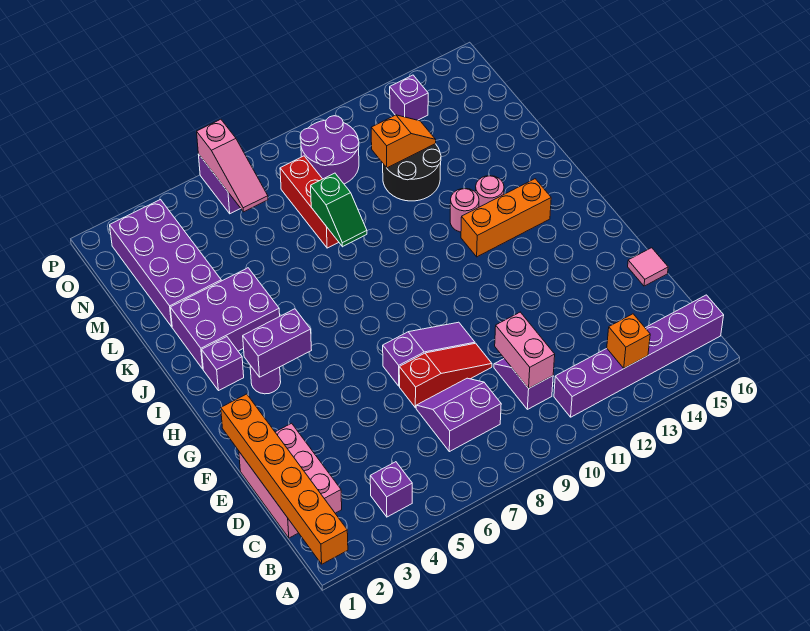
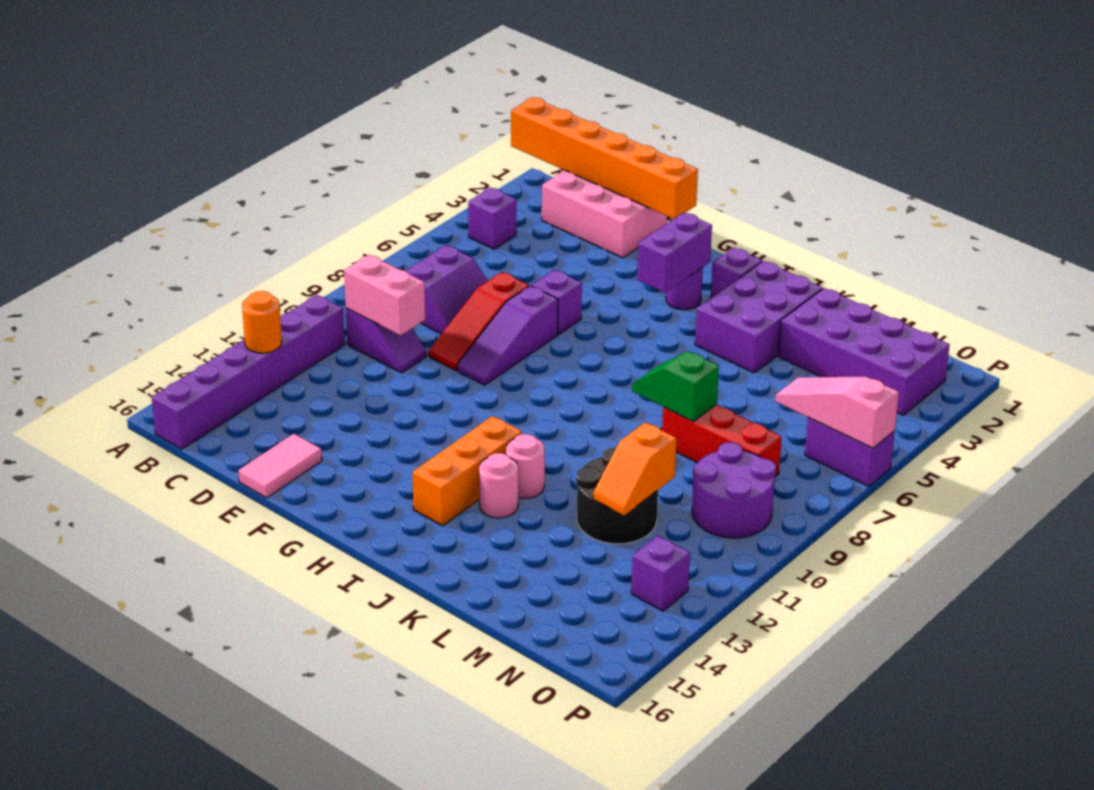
orange brick B13 level 2 -> orange round brick B13 level 2
pink tile E16 level 1 -> pink tile E15:E16 level 1
none -> purple brick F6 level 1

